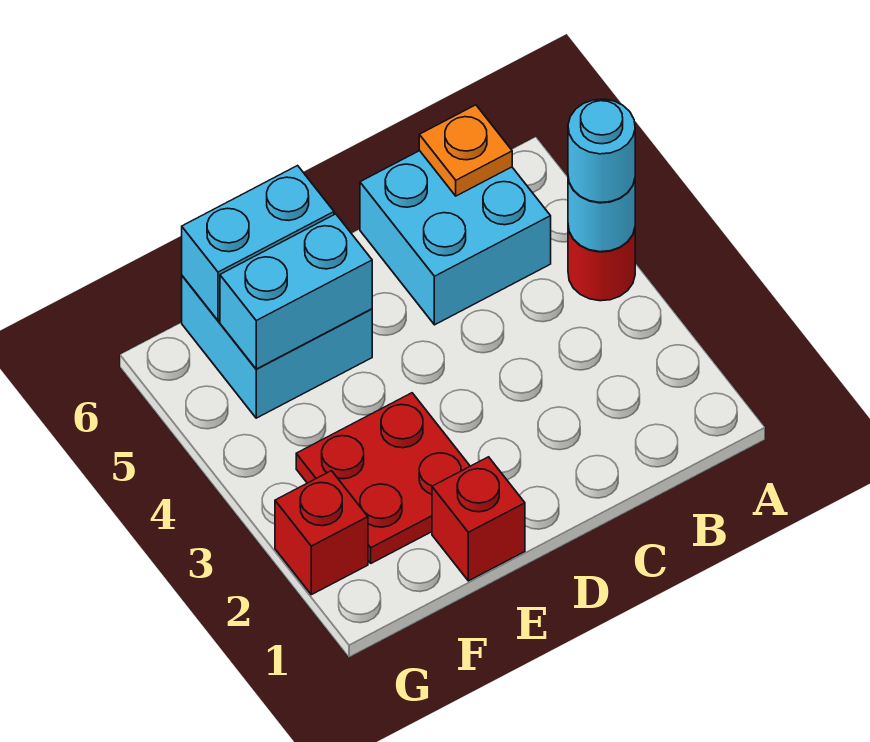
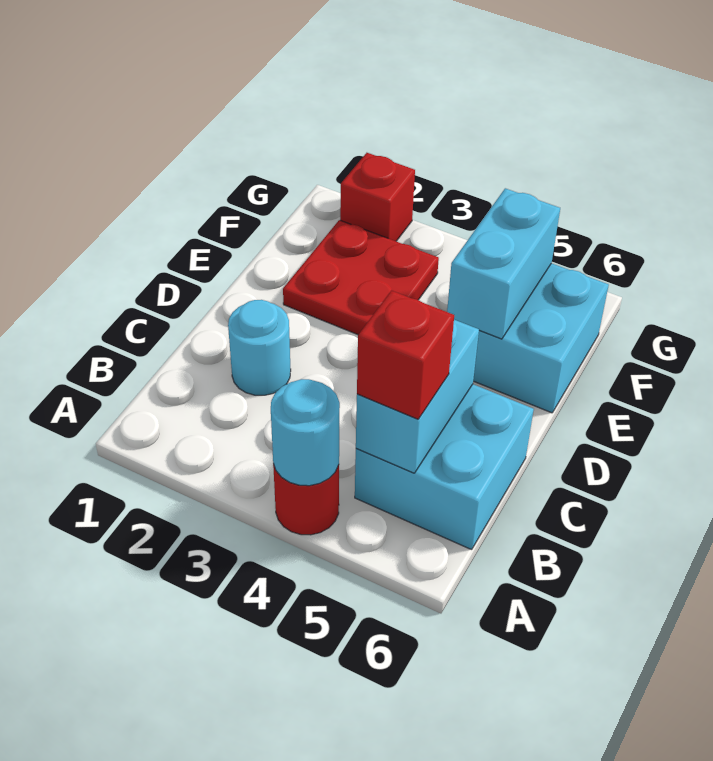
cyan round brick A4 level 3 -> cyan round brick C2 level 1
orange plate B6 level 2 -> none
red brick E1 level 1 -> red brick B5 level 3
cyan brick E6:F6 level 2 -> cyan brick B5:C5 level 2

